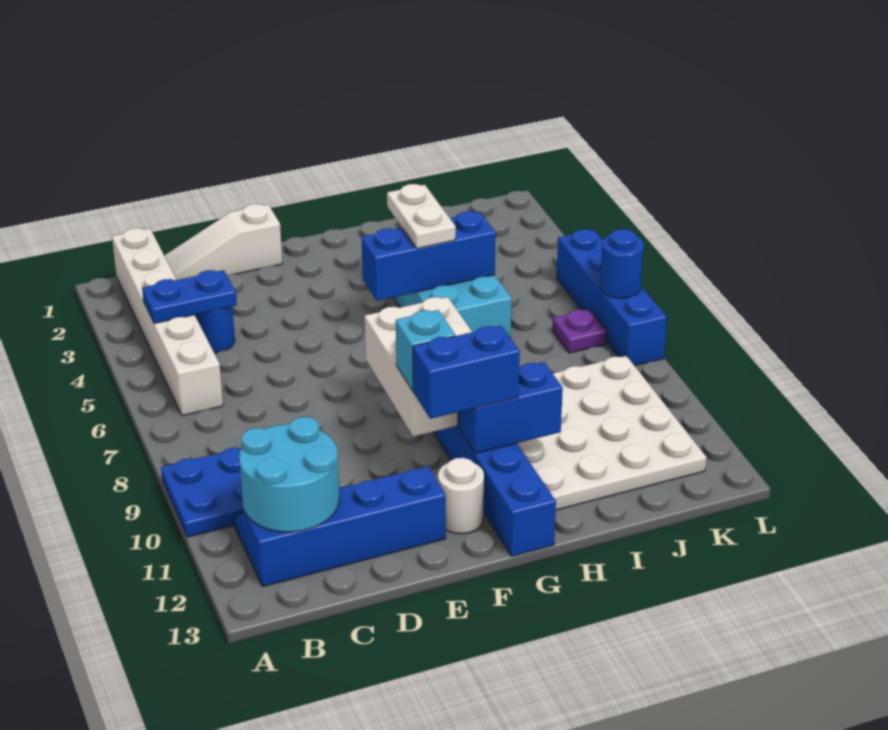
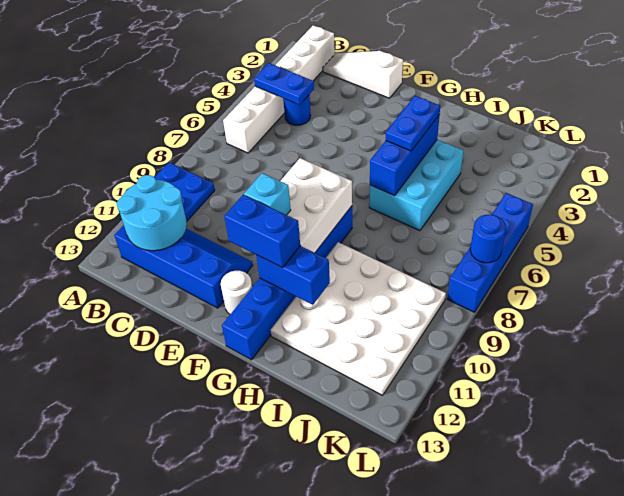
blue brick G5:I5 level 2 -> blue brick H4:H6 level 2
white plate H4:H5 level 3 -> blue plate H4:H5 level 3
purple plate K7 level 1 -> none

